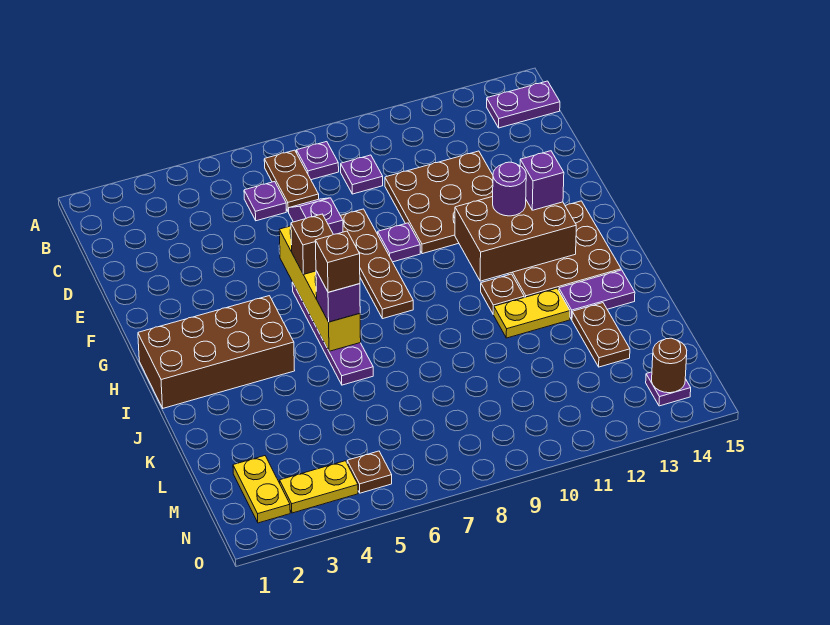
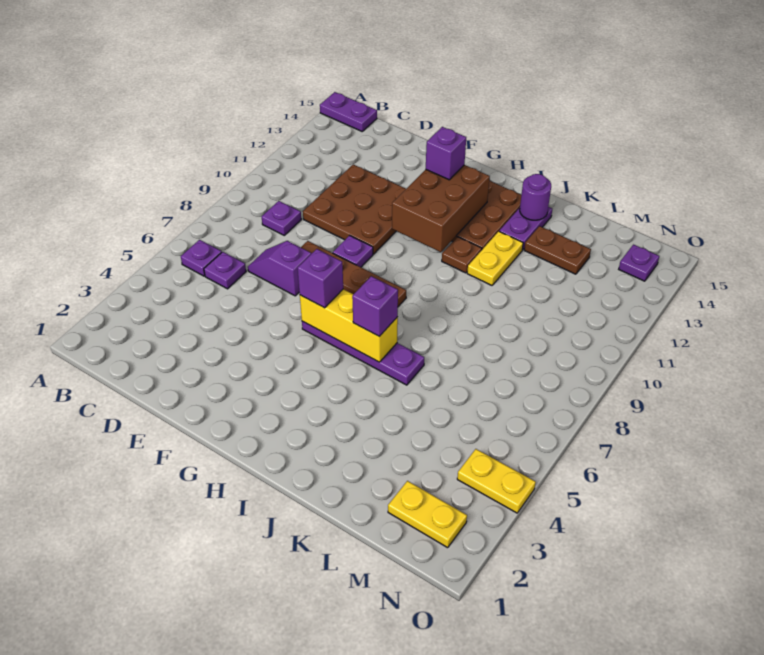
brown plate B7:C7 level 1 -> none
purple plate B8 level 1 -> purple plate B6 level 1
purple plate B14:B15 level 1 -> purple plate A15:B15 level 1
yellow brick F6:I6 level 2 -> yellow brick G6:I6 level 2
brown brick G6 level 3 -> purple brick G6 level 3
purple round brick G12 level 3 -> purple round brick J14 level 2
brown brick H1:I4 level 1 -> none
brown brick I6 level 4 -> none
yellow plate N3:N4 level 1 -> yellow plate N4:O4 level 1
brown plate N5 level 1 -> none
brown round brick N14 level 2 -> none

